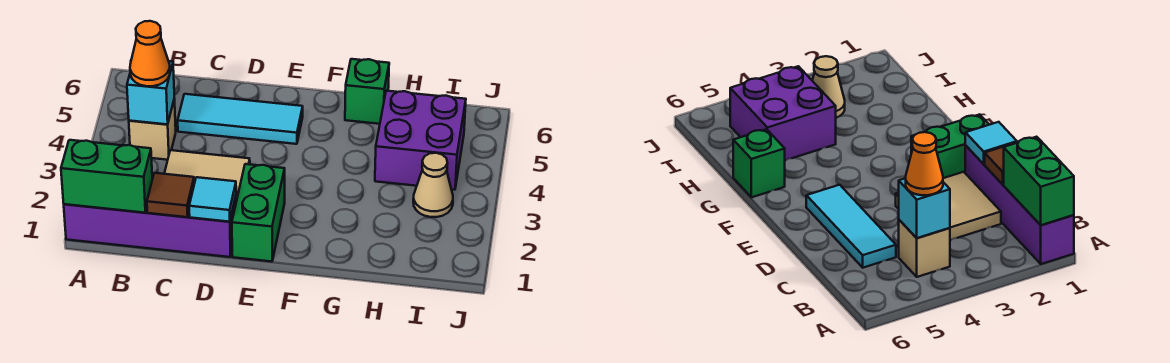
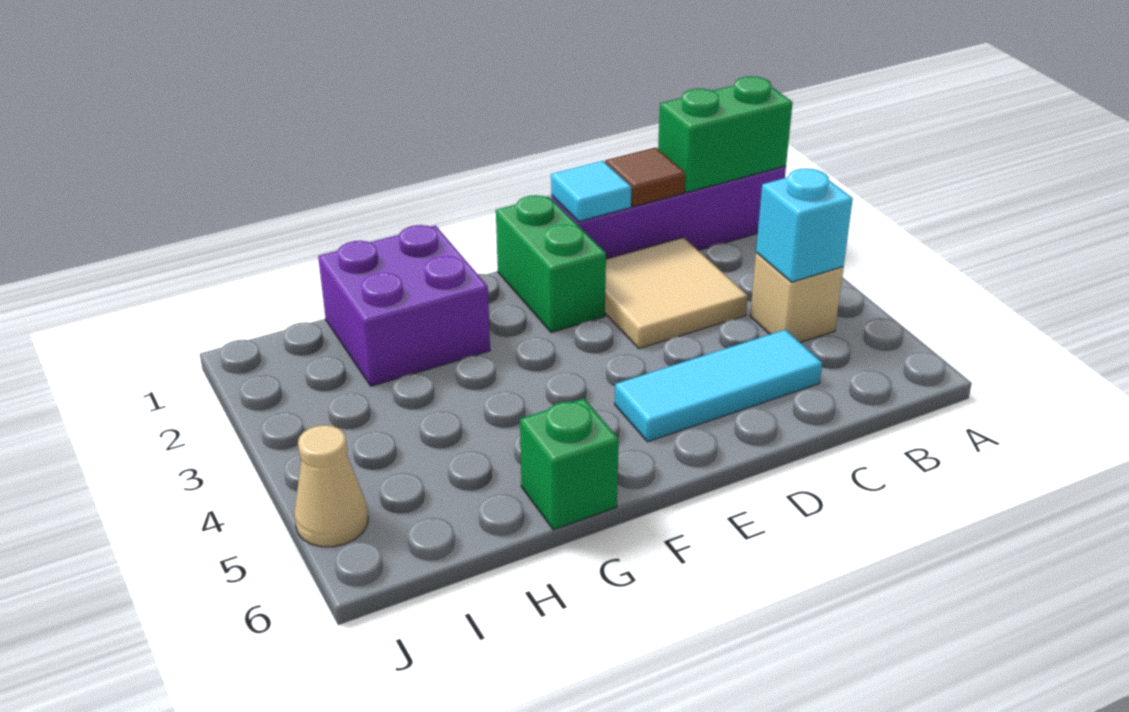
orange cone B4 level 3 -> none
purple brick H4:I5 level 1 -> purple brick G1:H2 level 1
tan cone I3 level 1 -> tan cone J5 level 1

